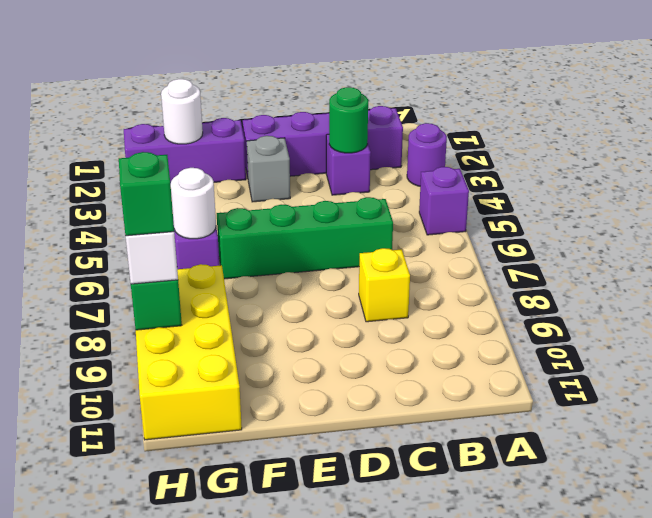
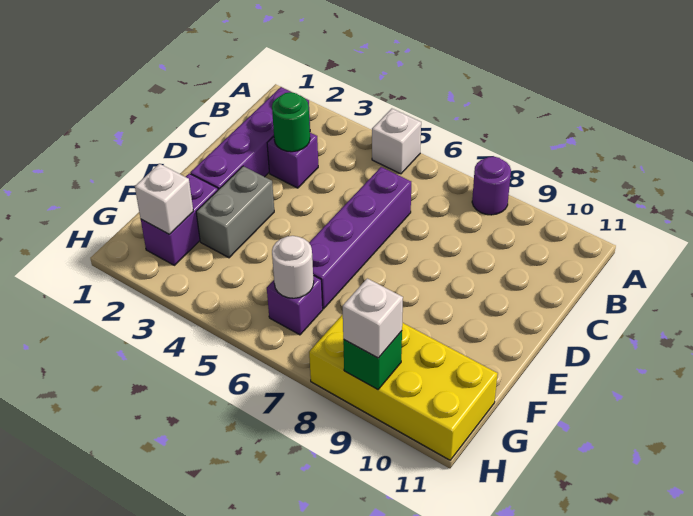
purple round brick A3 level 1 -> purple round brick A8 level 1
purple brick A5 level 1 -> white brick A5 level 1
green brick C6:F6 level 1 -> purple brick C6:F6 level 1
yellow brick C8 level 1 -> none
grey brick E3 level 1 -> grey brick E3:F3 level 1
purple brick F2:H2 level 1 -> purple brick F2:G2 level 1
white round brick G2 level 2 -> white brick G2 level 2
green brick H9 level 4 -> none

